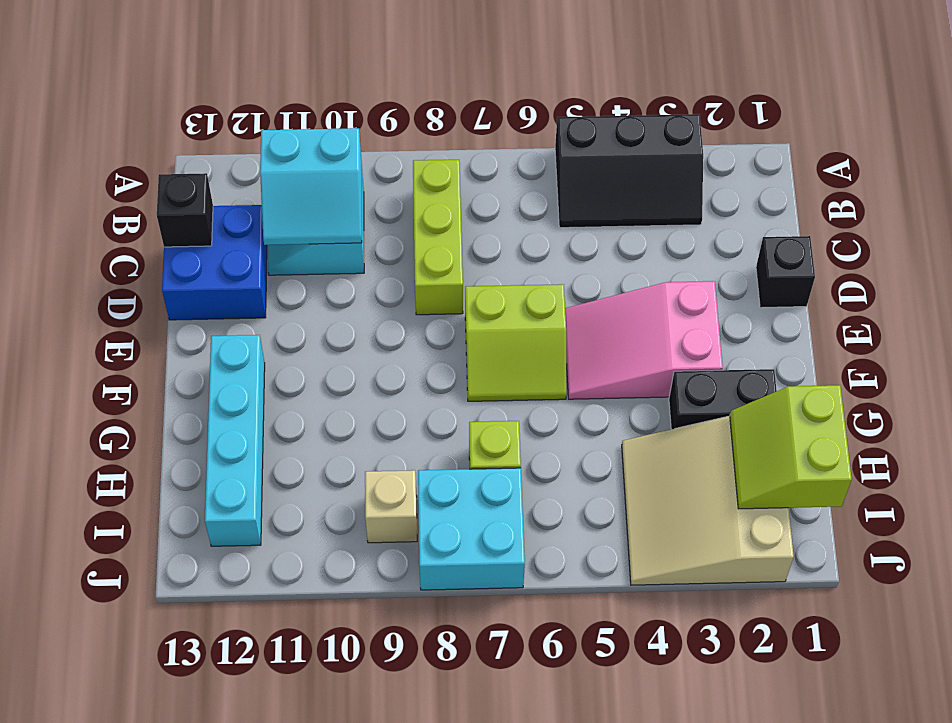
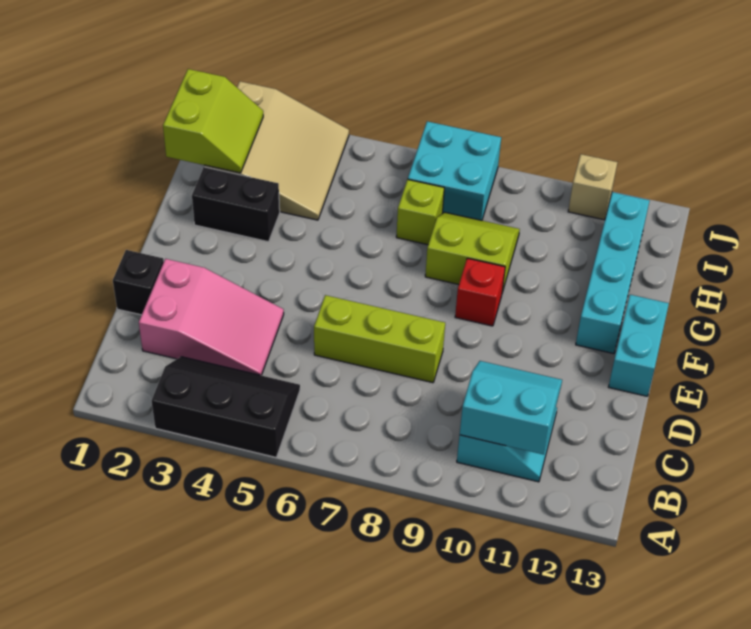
lime brick B8:D8 level 1 -> lime brick D6:D8 level 1
blue brick C12:D13 level 1 -> none
black brick C13 level 2 -> none
pink slope E3:F5 level 1 top 3 -> pink slope C2:D4 level 1 top 2
lime slope E6:F7 level 1 top E -> lime slope G8:H9 level 1 top G
none -> cyan brick E13:F13 level 1
none -> red brick F9 level 1
tan brick I9 level 1 -> tan brick J11 level 1

